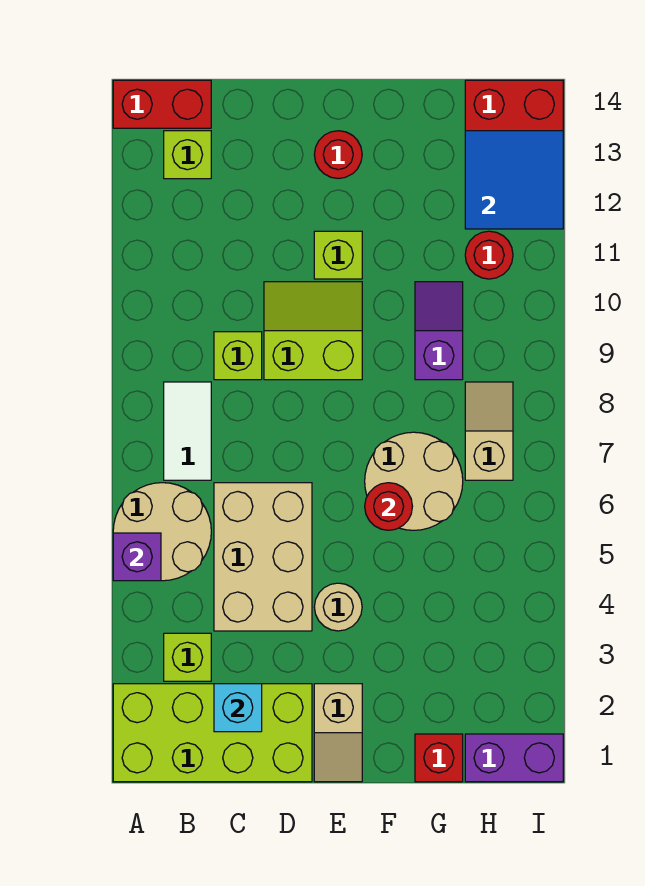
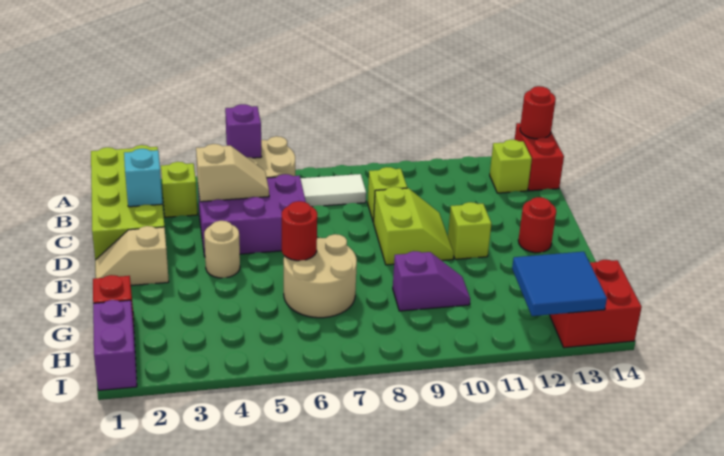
tan brick C4:D6 level 1 -> purple brick C4:D6 level 1
tan slope H7:H8 level 1 top 7 -> tan slope C4:C5 level 2 top 4
red round brick H11 level 1 -> red round brick A14 level 2

